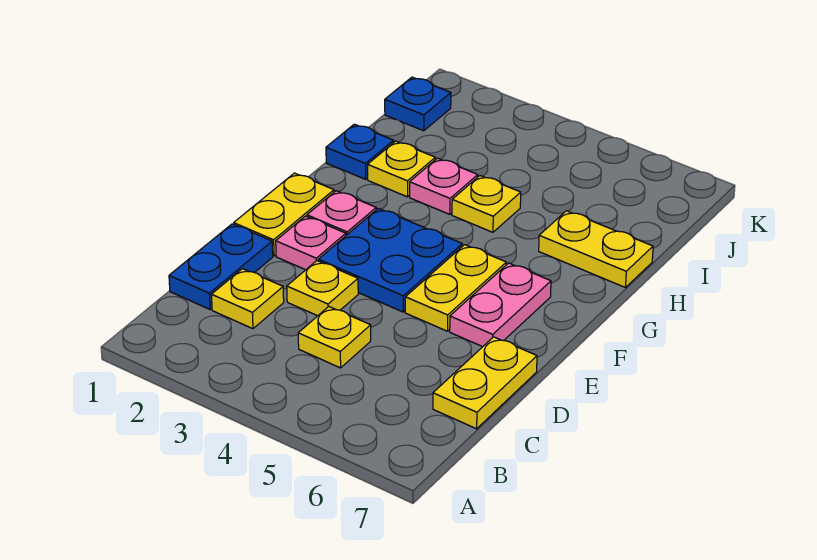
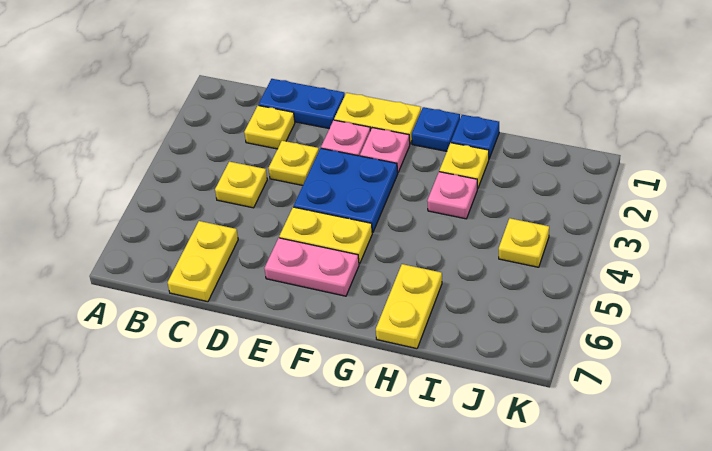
yellow plate C7:D7 level 1 -> yellow plate C6:C7 level 1
yellow plate H4 level 1 -> yellow plate J4 level 1
blue plate J1 level 1 -> blue plate G1 level 1

